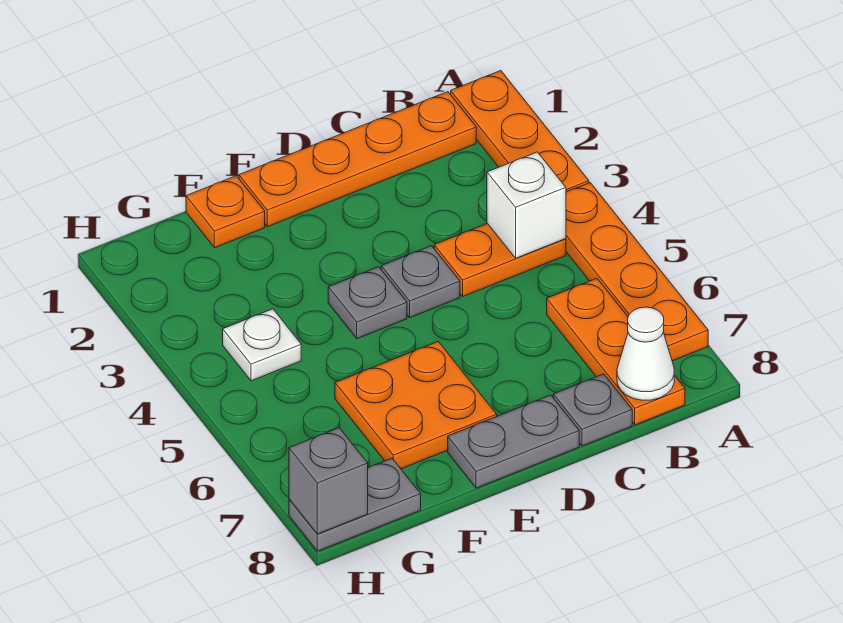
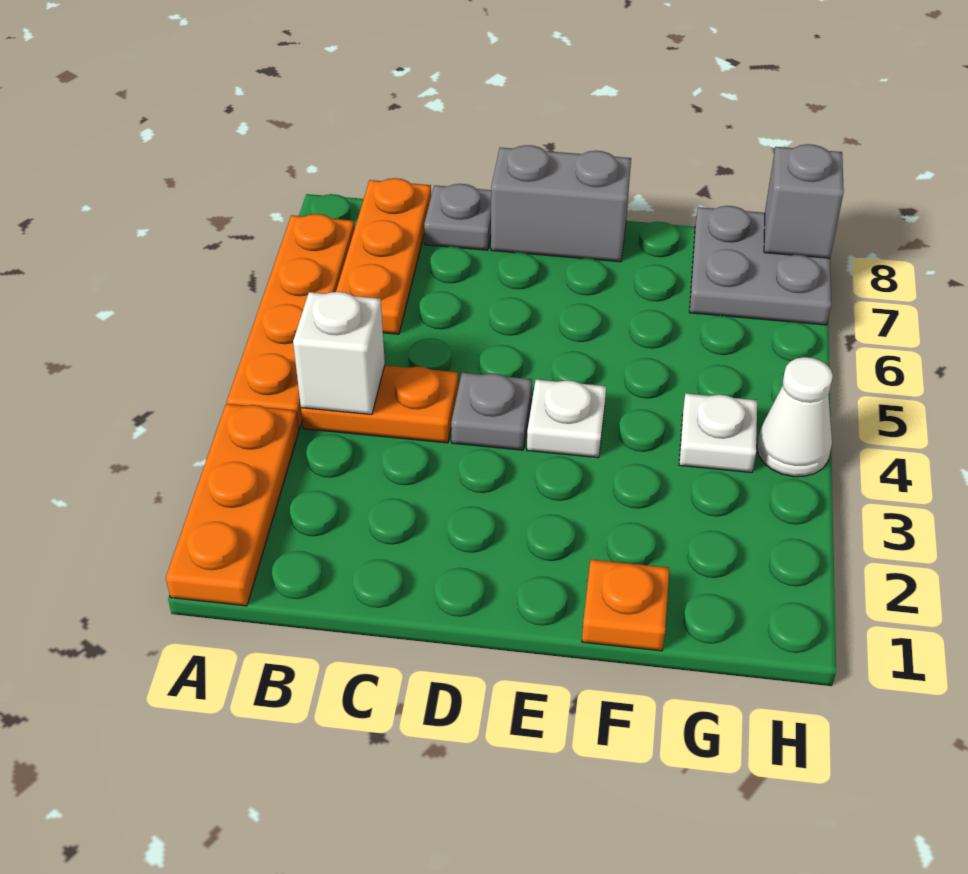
orange plate B1:E1 level 1 -> none
white cone B8 level 2 -> white cone H4 level 1
grey plate D8:E8 level 1 -> grey brick D8:E8 level 1
grey plate E4 level 1 -> white plate E4 level 1
orange plate E6:F7 level 1 -> none
grey plate G8:H8 level 1 -> grey plate G7:H8 level 1

